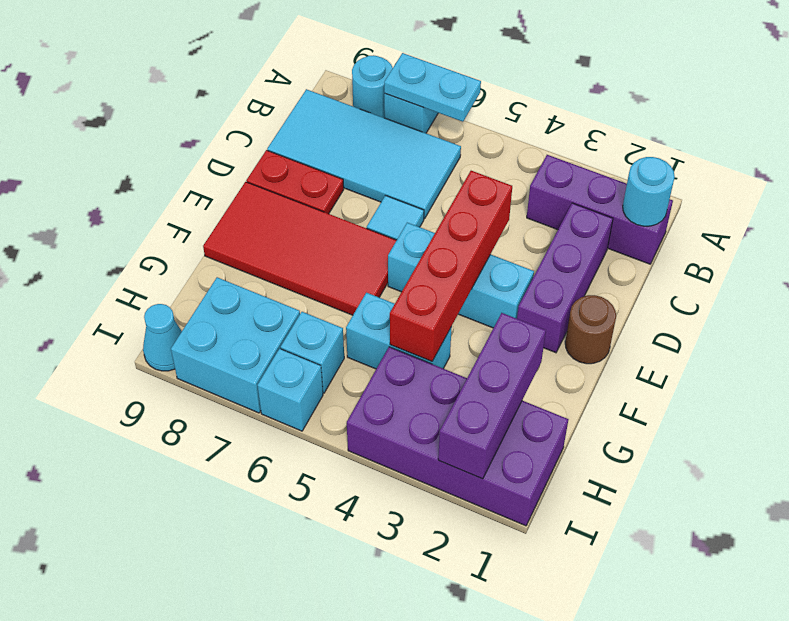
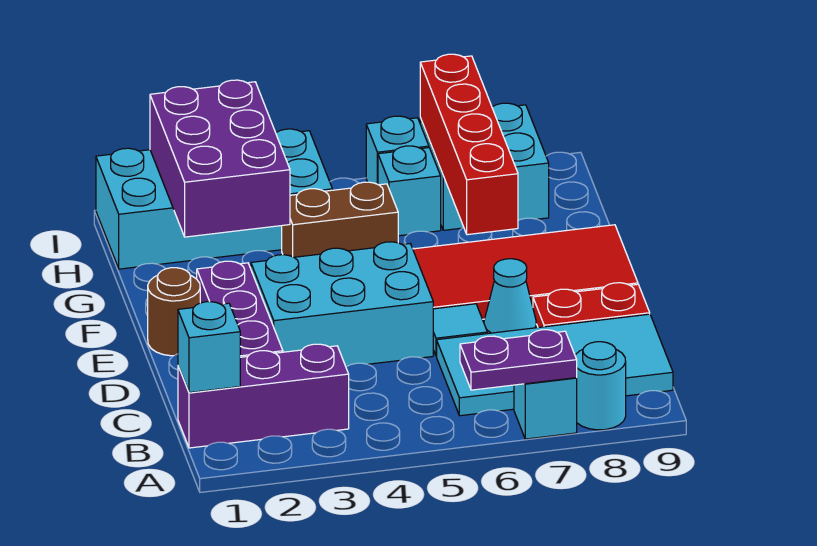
cyan plate A6:A7 level 2 -> purple plate A6:A7 level 2
cyan round brick B1 level 2 -> cyan brick B1 level 2
red brick D4:G4 level 2 -> red brick F7:I7 level 2
cyan brick E3:E5 level 1 -> cyan brick D3:E5 level 1
purple brick G2:I2 level 2 -> purple brick G2:I3 level 2
cyan brick G4:G5 level 1 -> brown brick G4:G5 level 1
purple brick H1:I4 level 1 -> cyan brick H1:I4 level 1
cyan cone I9 level 1 -> cyan cone D7 level 1

